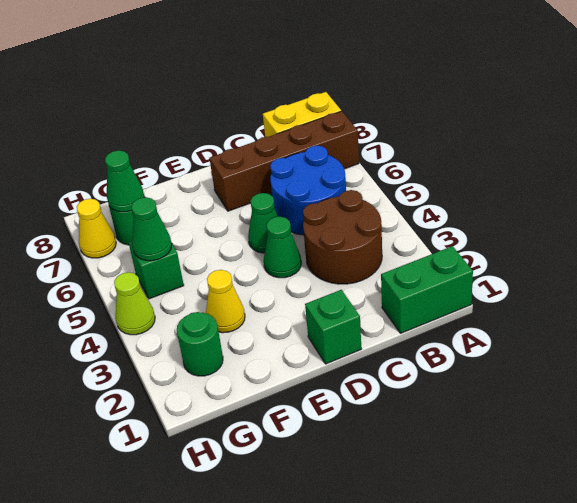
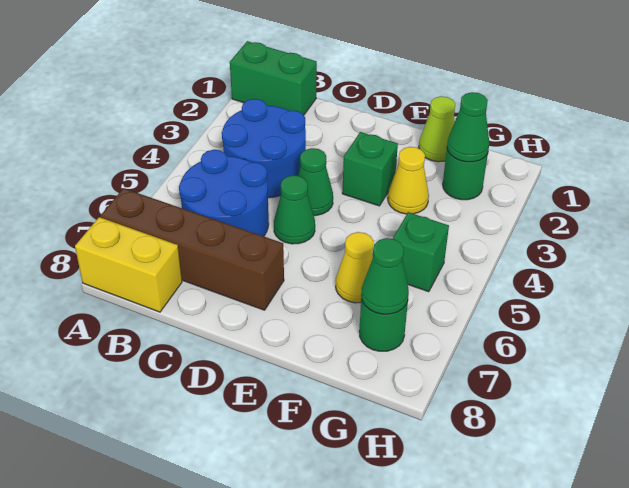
brown round brick B3:C4 level 1 -> blue round brick B3:C4 level 1
green brick D1 level 1 -> green brick E3 level 1
green cone G5 level 2 -> green cone G2 level 2
lime cone H4 level 1 -> lime cone F1 level 1
yellow cone H7 level 1 -> yellow cone F6 level 1

